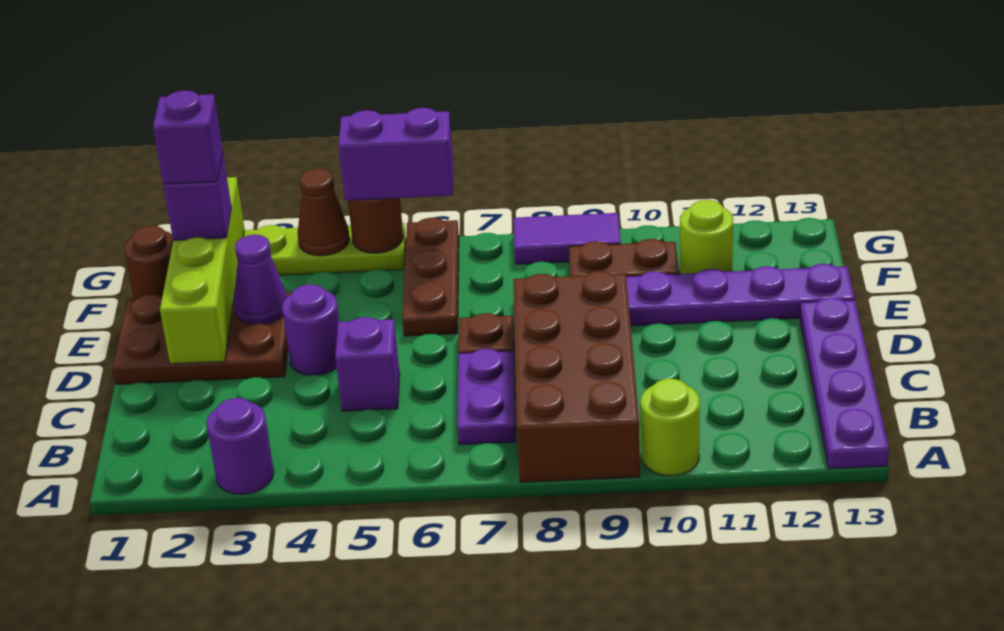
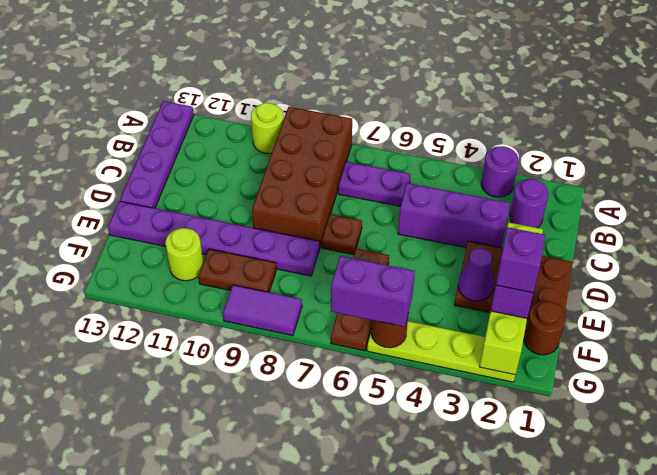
purple plate B7:C7 level 1 -> purple plate B6:B7 level 1
purple brick C5 level 1 -> purple brick C3:C5 level 1
purple round brick D4 level 1 -> purple round brick B2 level 1
brown cone G4 level 2 -> none

